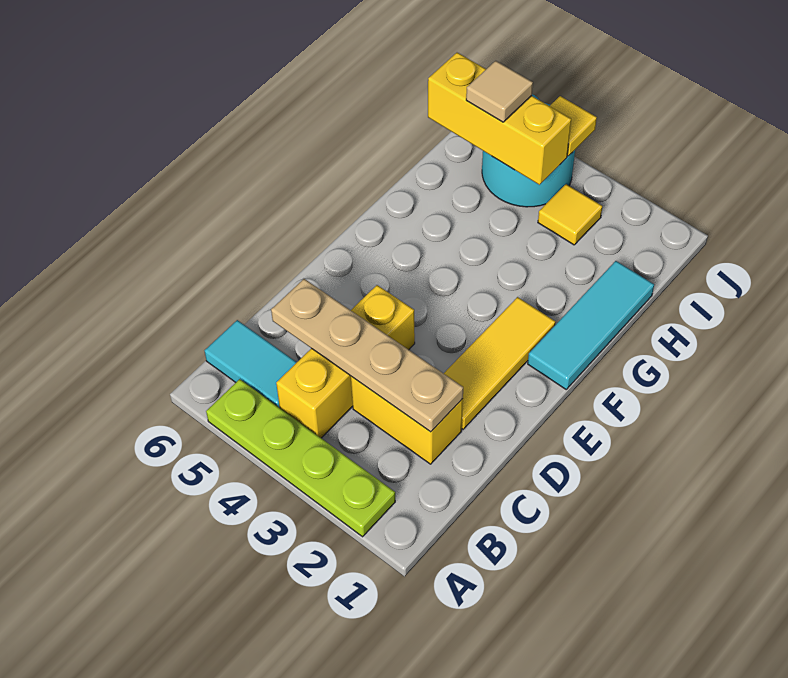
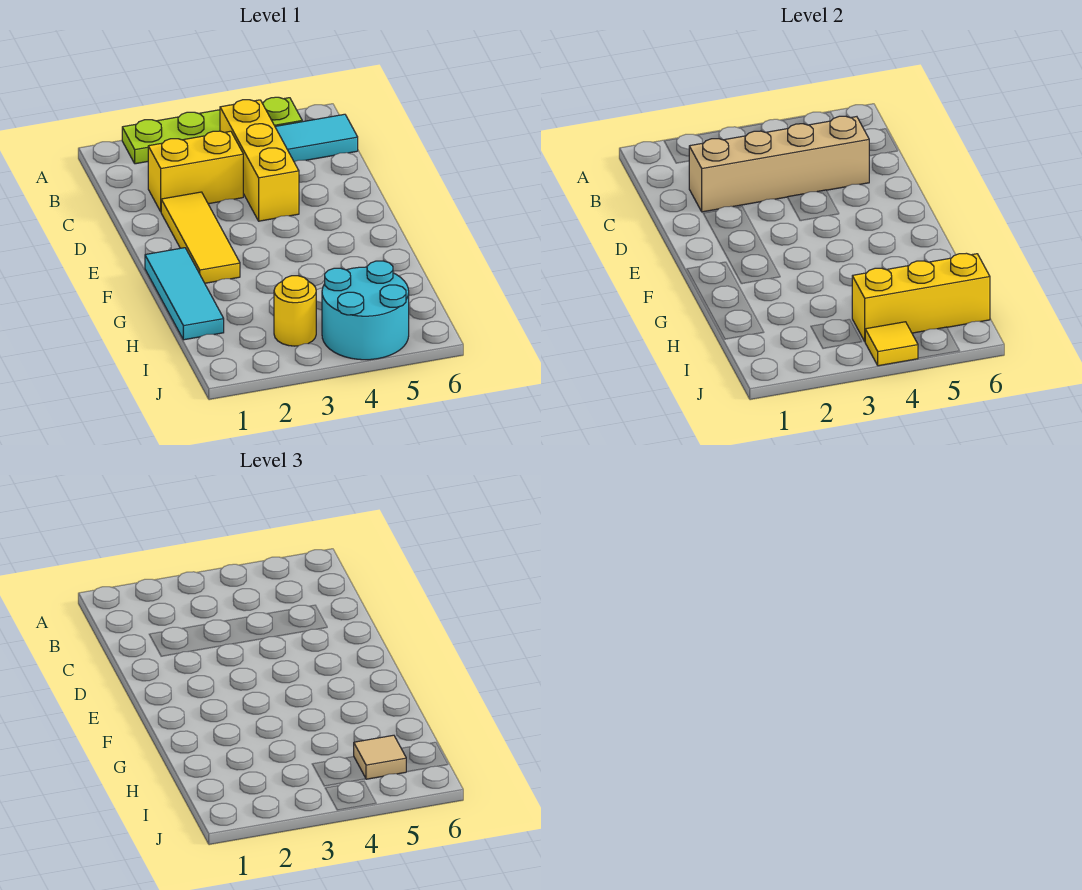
tan plate C2:C5 level 2 -> tan brick C2:C5 level 2
yellow tile I3 level 1 -> yellow round brick I3 level 1

